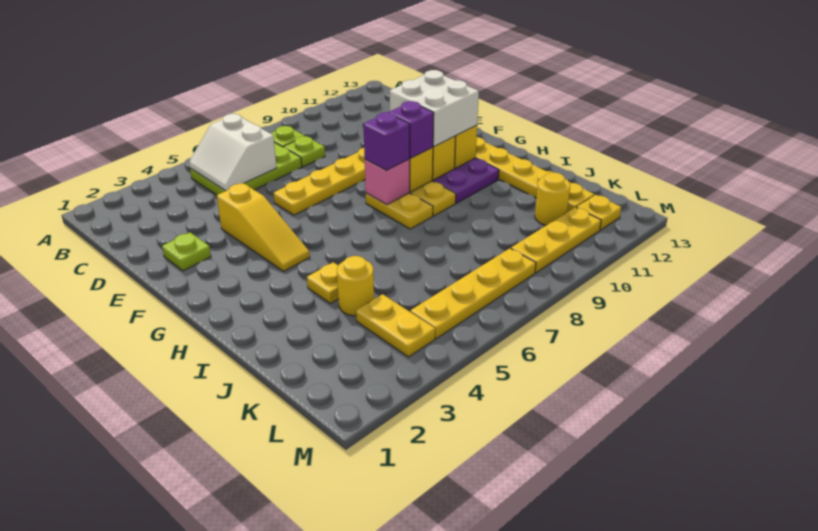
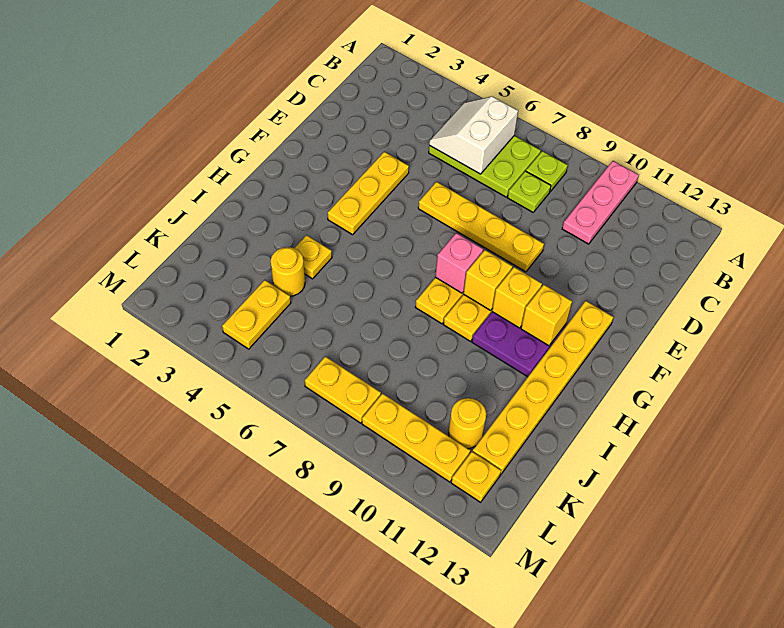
none -> pink plate A10:C10 level 1
lime plate E2 level 1 -> none
yellow slope E4:G4 level 1 top E -> yellow plate E4:G4 level 1
white brick F10:G11 level 3 -> none
purple brick G8 level 3 -> none
purple brick G9 level 3 -> none
yellow plate L5:L8 level 1 -> yellow plate L7:L8 level 1

